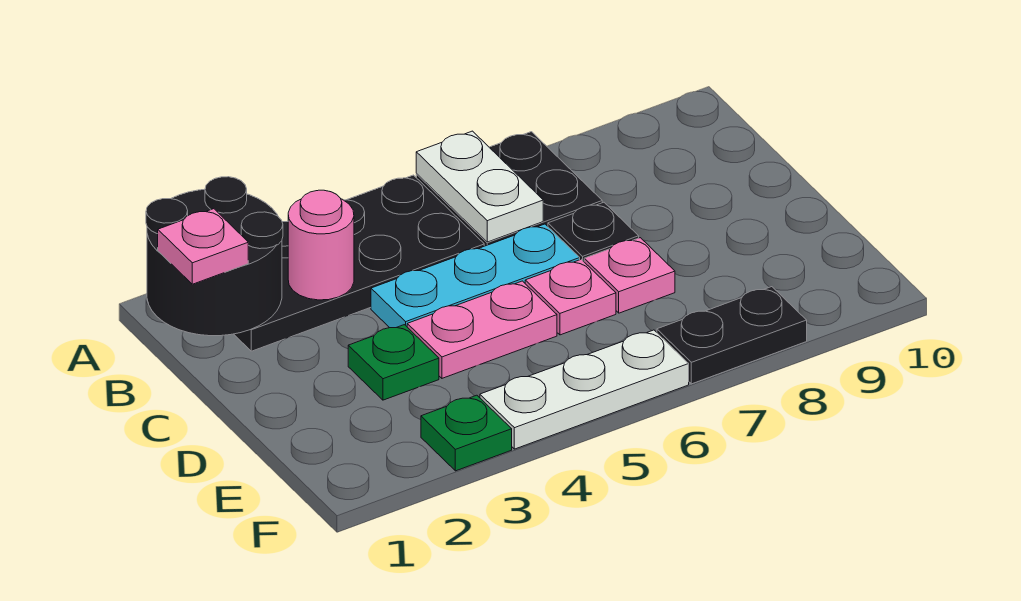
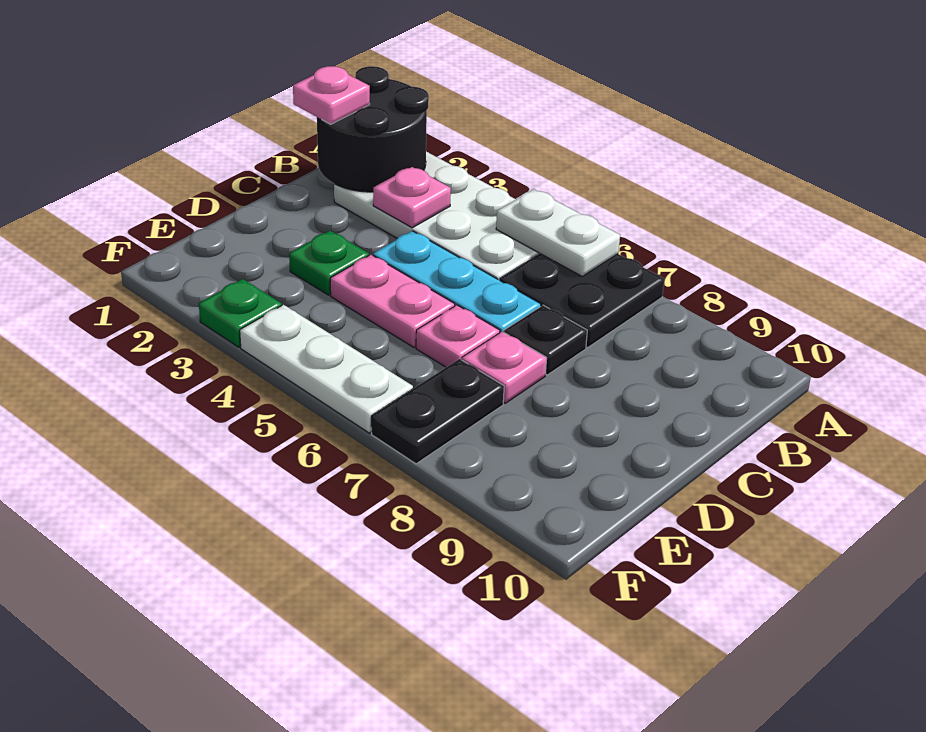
black plate A2:B5 level 1 -> white plate A2:B5 level 1
white plate A6:B6 level 2 -> white plate A5:A6 level 2
pink round brick B3 level 2 -> pink plate B3 level 2
black plate F7:F8 level 1 -> black plate E7:F7 level 1

